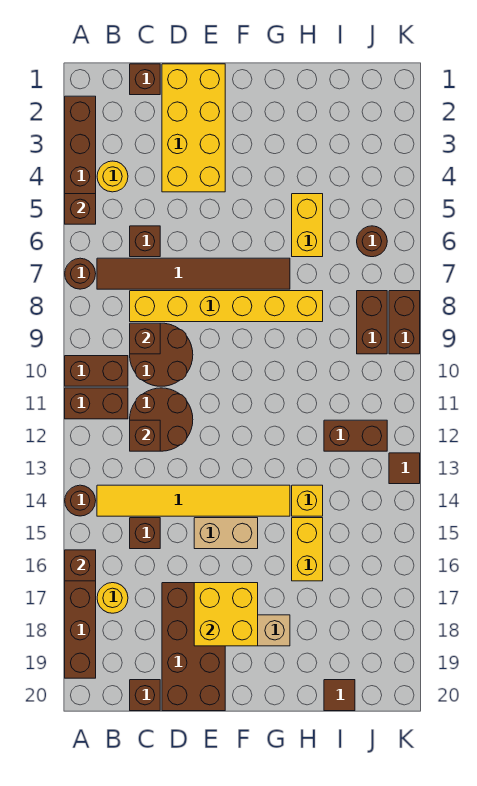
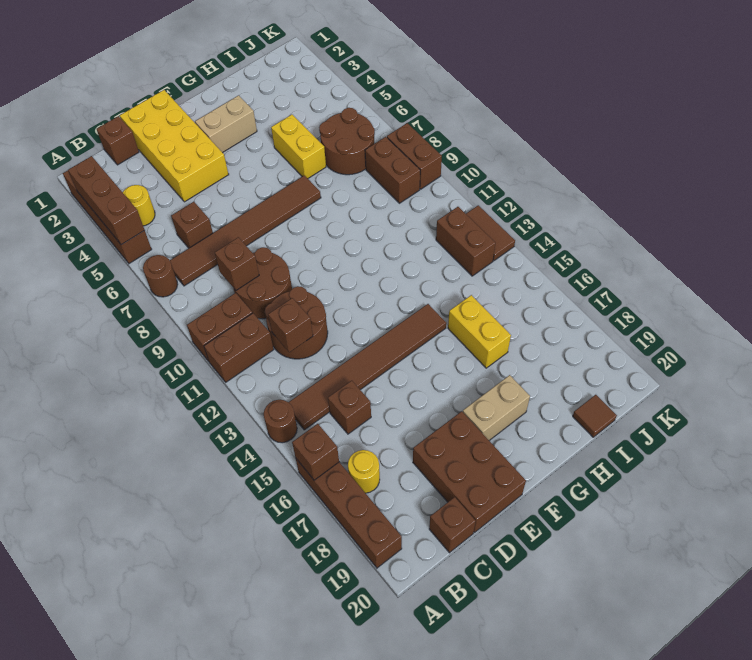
brown brick A5 level 2 -> brown brick A3:A5 level 2
yellow tile B14:G14 level 1 -> brown tile B14:G14 level 1
yellow brick C8:H8 level 1 -> none
brown brick D17:E20 level 1 -> brown brick D18:E20 level 1
tan brick E15:F15 level 1 -> tan brick F3:G3 level 1
yellow brick E17:F18 level 2 -> none
yellow brick H14 level 1 -> none
brown brick I12:J12 level 1 -> brown brick J12:J13 level 1
brown round brick J6 level 1 -> brown round brick I6:J7 level 1
brown tile K13 level 1 -> brown tile K12:K13 level 1

